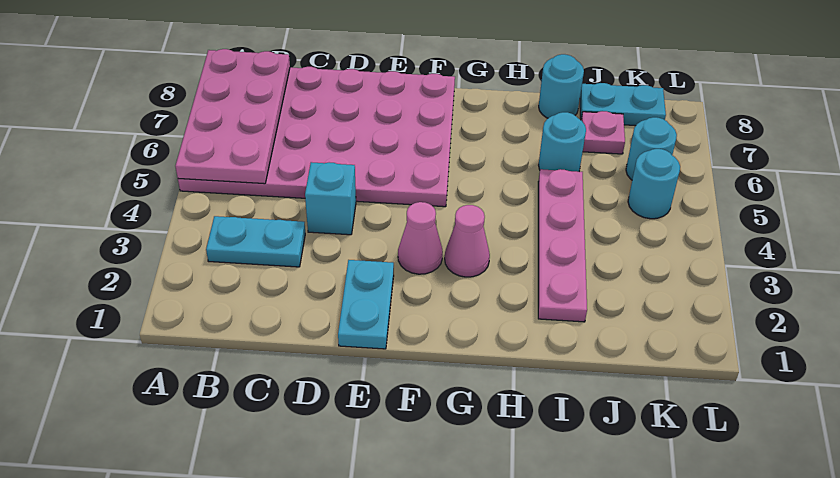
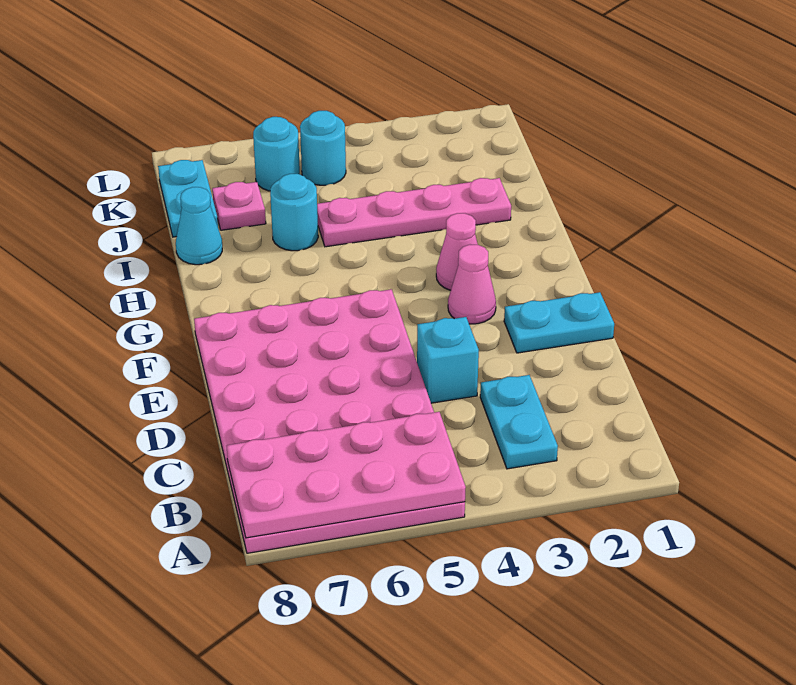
cyan round brick I8 level 1 -> cyan cone I8 level 1

